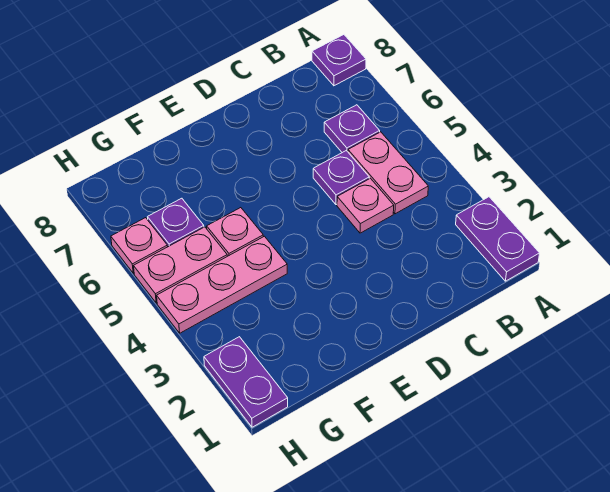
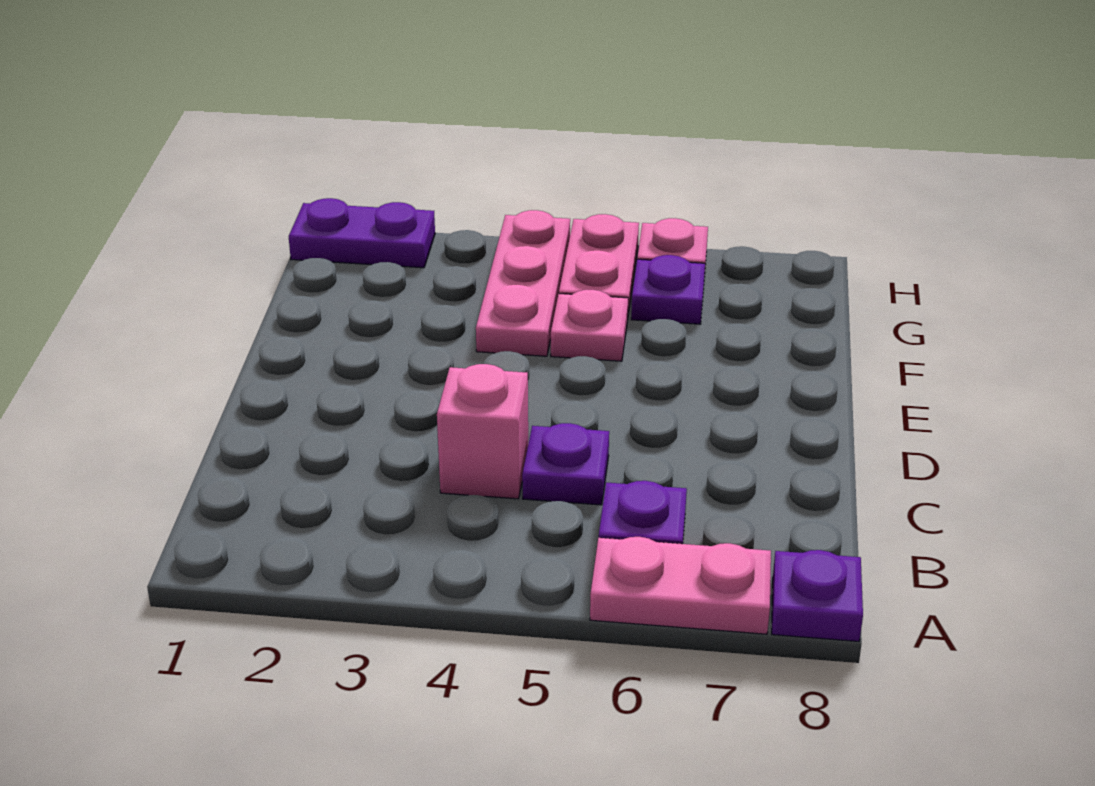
purple plate A1:A2 level 1 -> none
pink plate B4:B5 level 1 -> pink plate A6:A7 level 1
pink plate C4 level 1 -> pink brick C4 level 1

